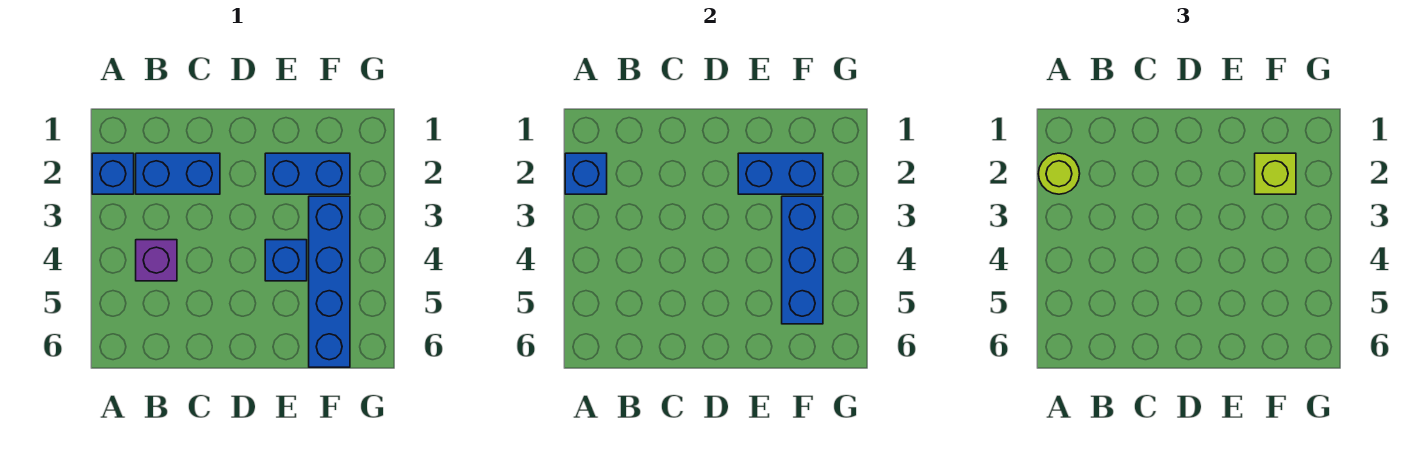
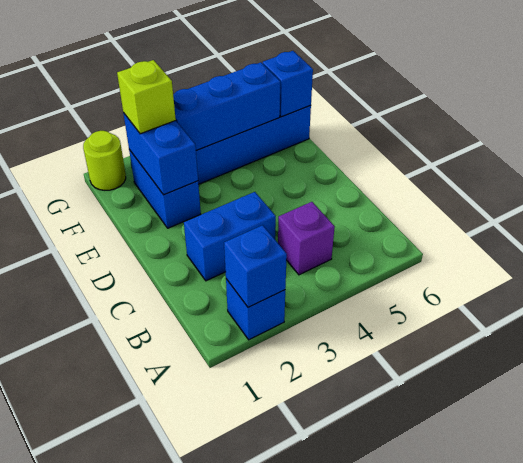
lime round brick A2 level 3 -> lime round brick G1 level 1
blue brick B2:C2 level 1 -> blue brick C2:C3 level 1
blue brick E4 level 1 -> blue brick F6 level 2

